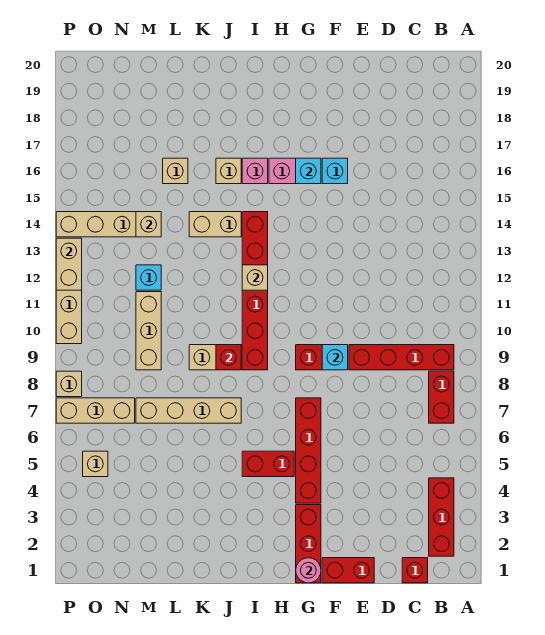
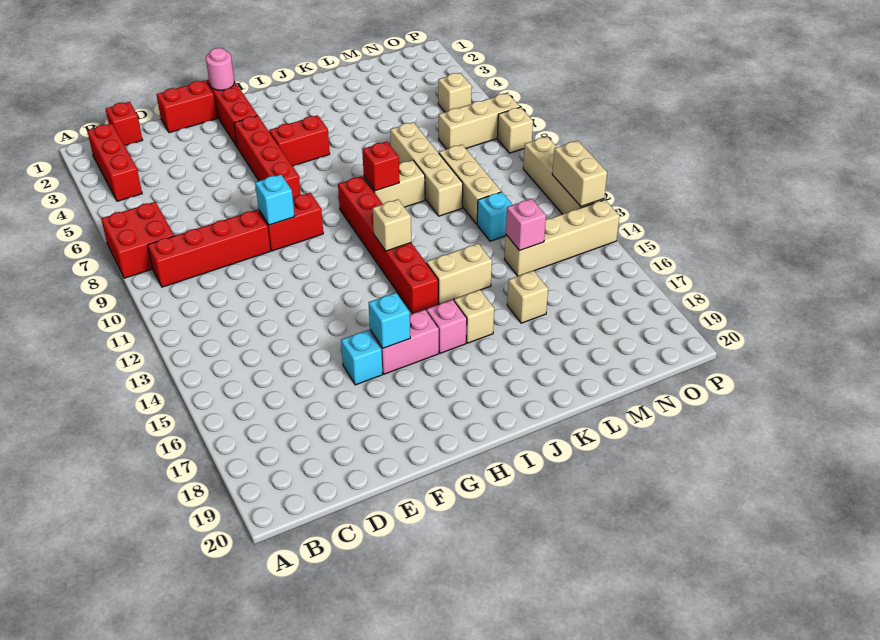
red brick B7:B8 level 1 -> red brick A7:B8 level 1
tan brick J7:M7 level 1 -> tan brick L7:L10 level 1
tan brick M14 level 2 -> pink brick M14 level 2

